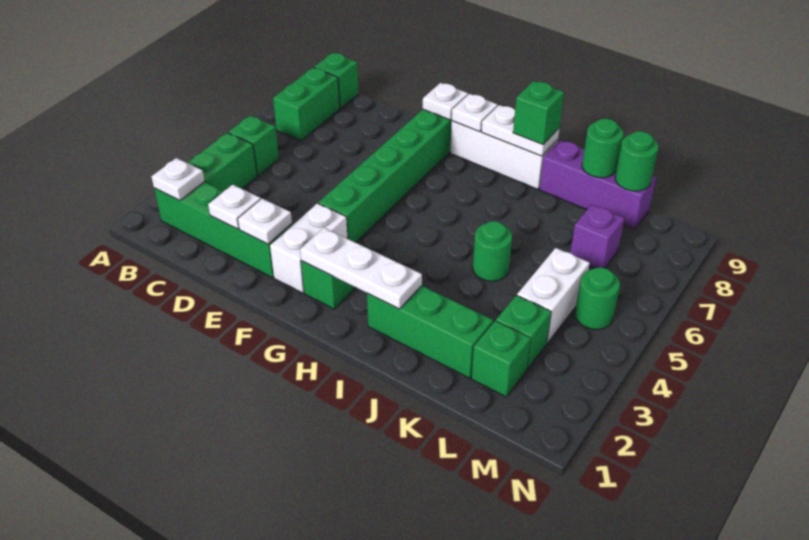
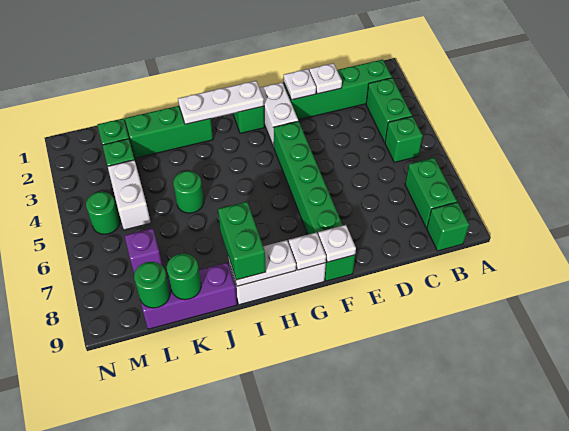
white plate B2 level 2 -> none
green brick I9 level 3 -> green brick I8:I9 level 3

